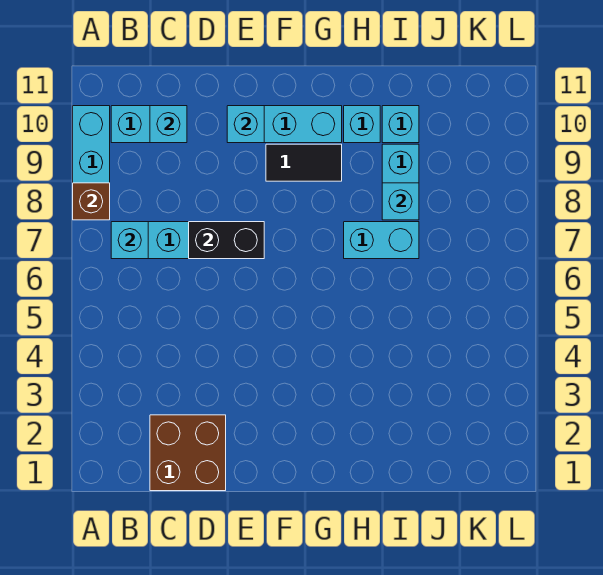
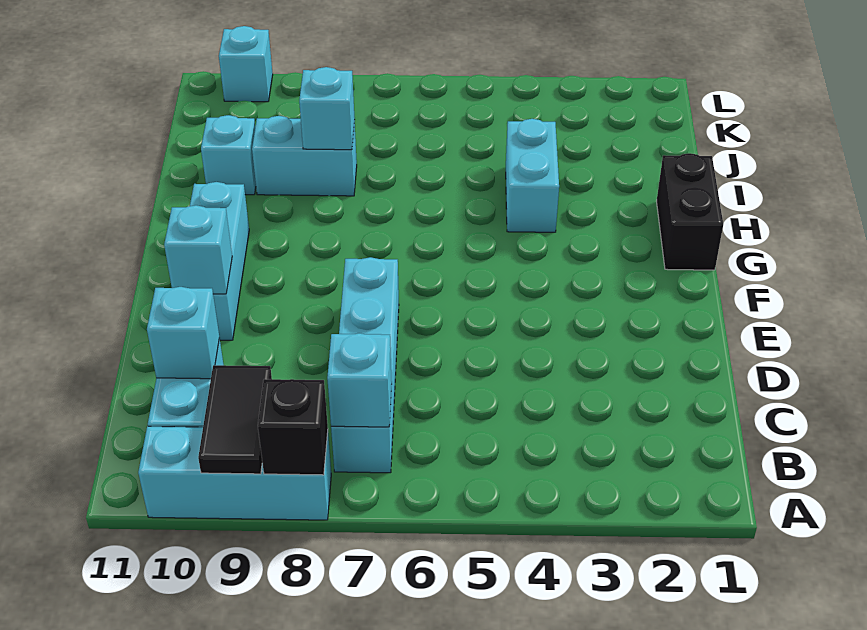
brown brick A8 level 2 -> black brick A8 level 2
brown brick C1:D2 level 1 -> none
black brick D7:E7 level 2 -> black brick G1:H1 level 1
black tile F9:G9 level 1 -> black tile A9:B9 level 2
cyan brick H7:I7 level 1 -> cyan brick H4:I4 level 1
cyan brick H10 level 1 -> cyan brick L10 level 1

